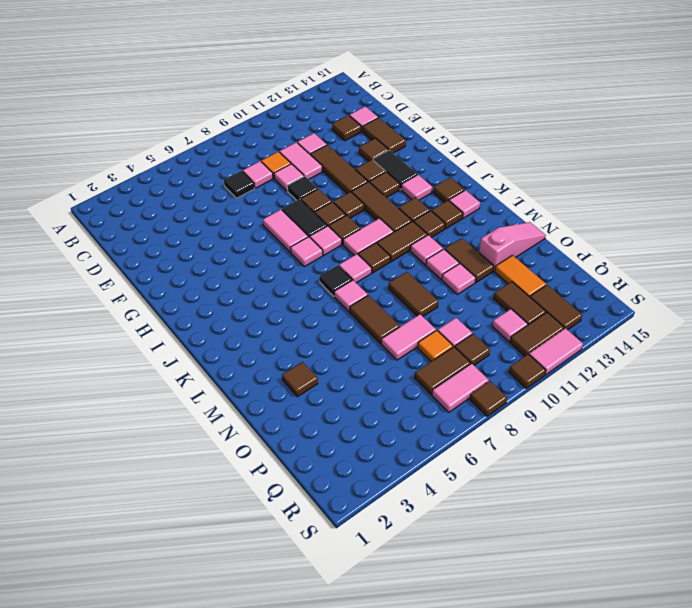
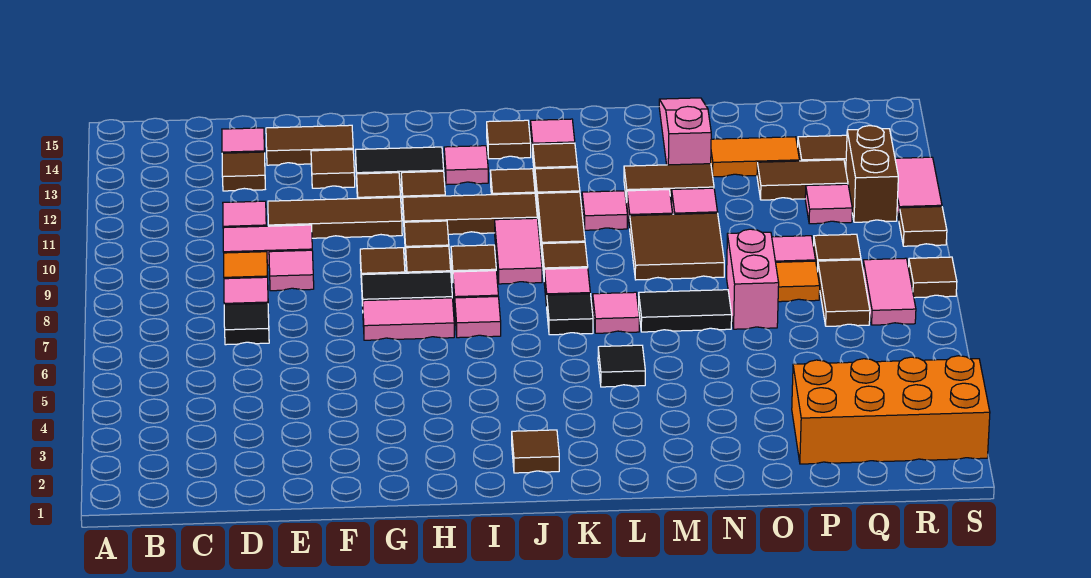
black tile F9 level 1 -> black tile L5 level 1
brown tile M7:N7 level 1 -> black tile M7:N7 level 1
brown tile M9:N9 level 1 -> brown tile M9:N10 level 1
brown tile N3 level 1 -> brown tile J2 level 1
pink tile O7:O8 level 1 -> pink brick O7:O8 level 1
none -> orange brick P2:S3 level 1
brown tile R11:R12 level 1 -> brown brick R11:R12 level 1

